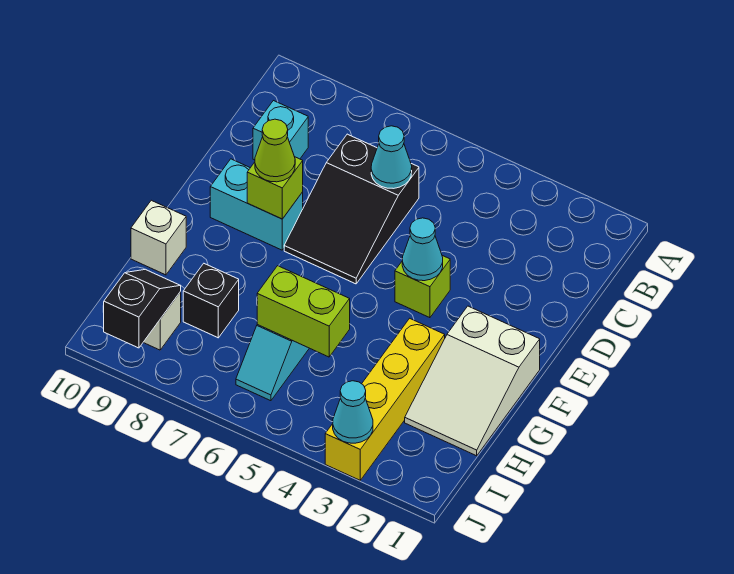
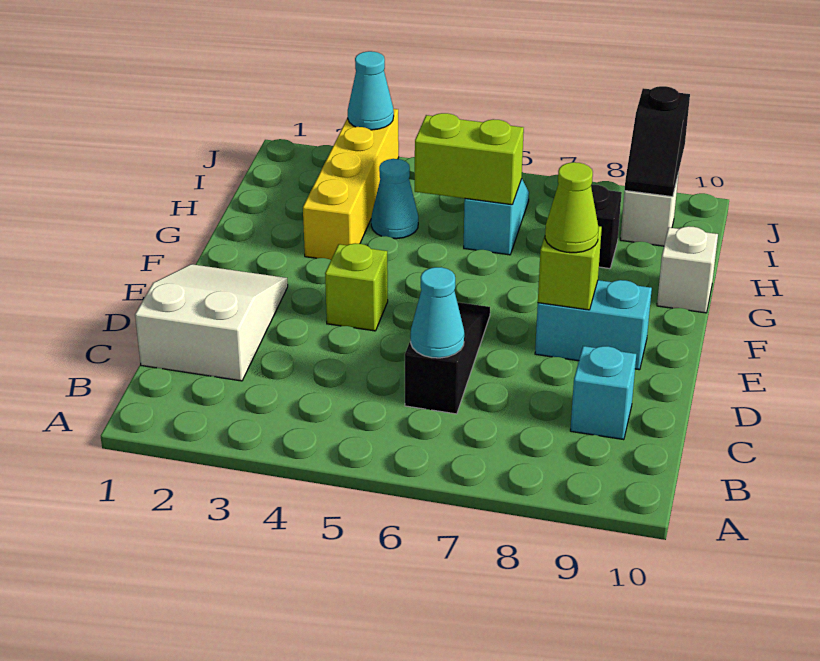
black slope C6:E7 level 1 top C -> black slope C6:E6 level 1 top C
cyan cone E4 level 2 -> cyan cone H4 level 1
white slope F1:H2 level 1 top F -> white slope C1:E2 level 1 top C

